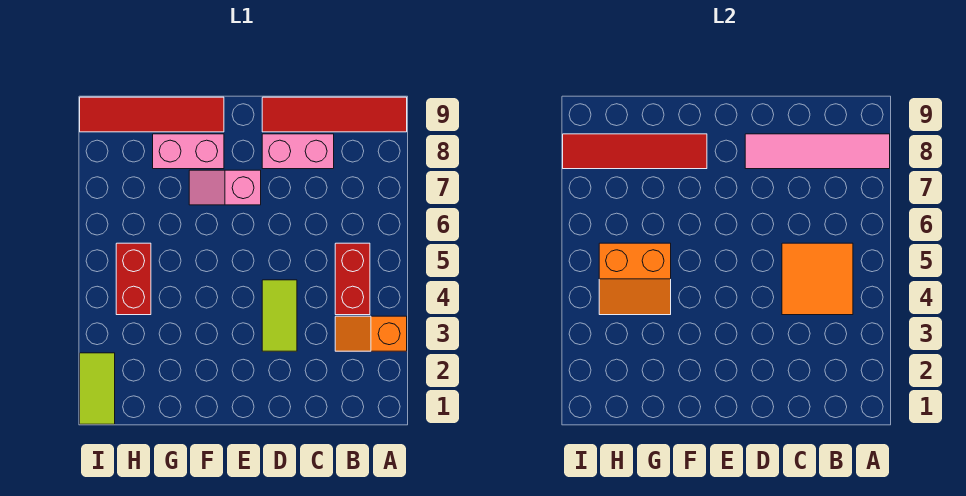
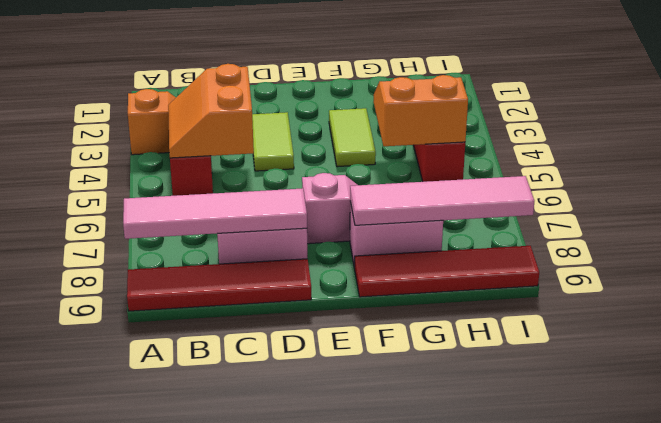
orange tile B4:C5 level 2 -> orange slope B4:C5 level 2 top C
red tile F8:I8 level 2 -> pink tile F8:I8 level 2
lime tile I1:I2 level 1 -> lime tile F3:F4 level 1

